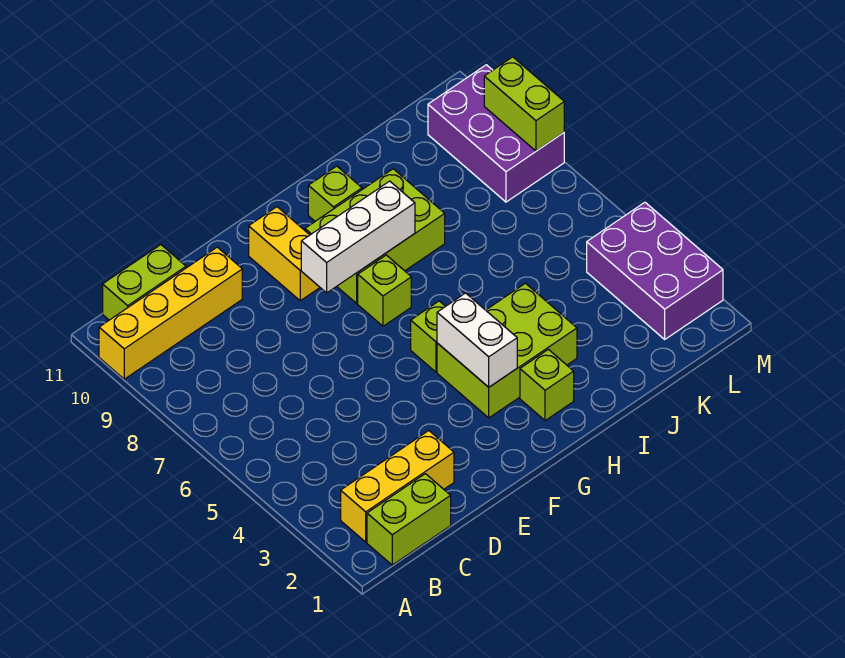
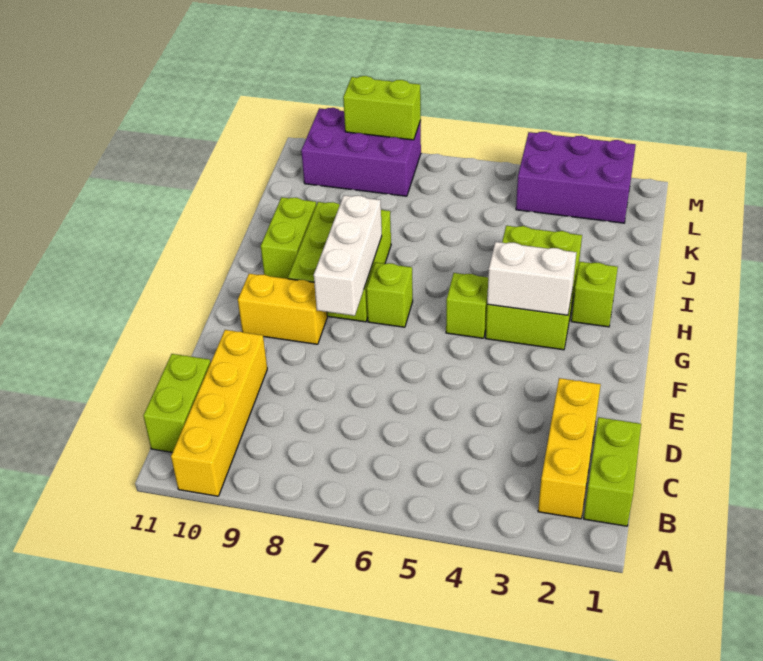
lime brick H10 level 1 -> lime brick H10:I10 level 1

